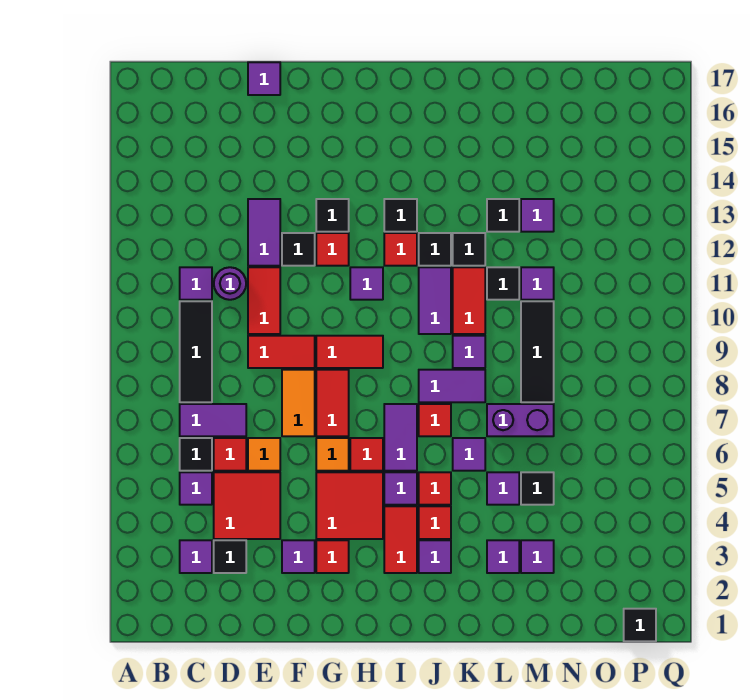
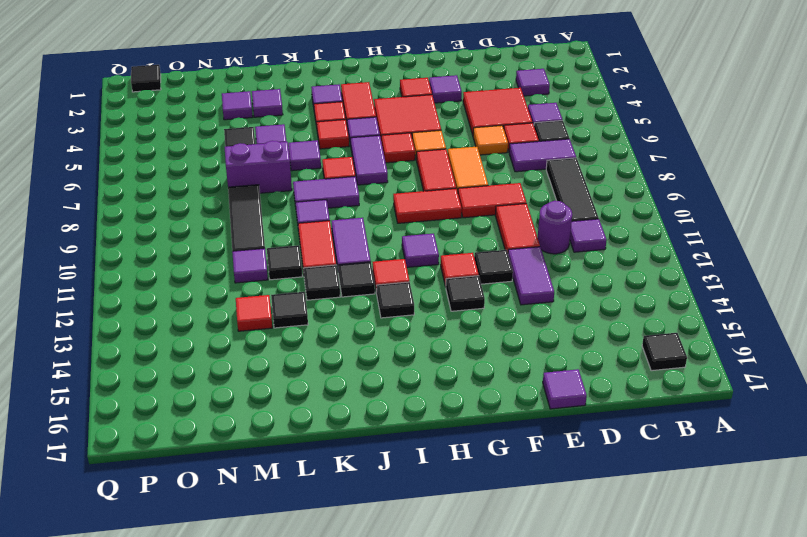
black tile D3 level 1 -> black tile B16 level 1
purple tile M13 level 1 -> red tile M13 level 1

